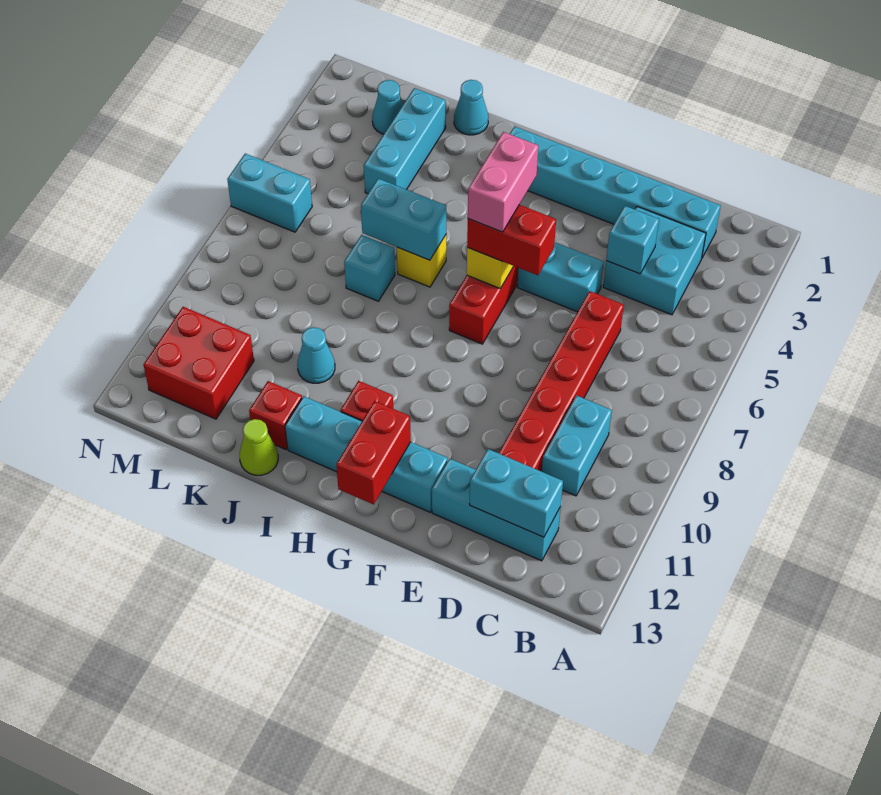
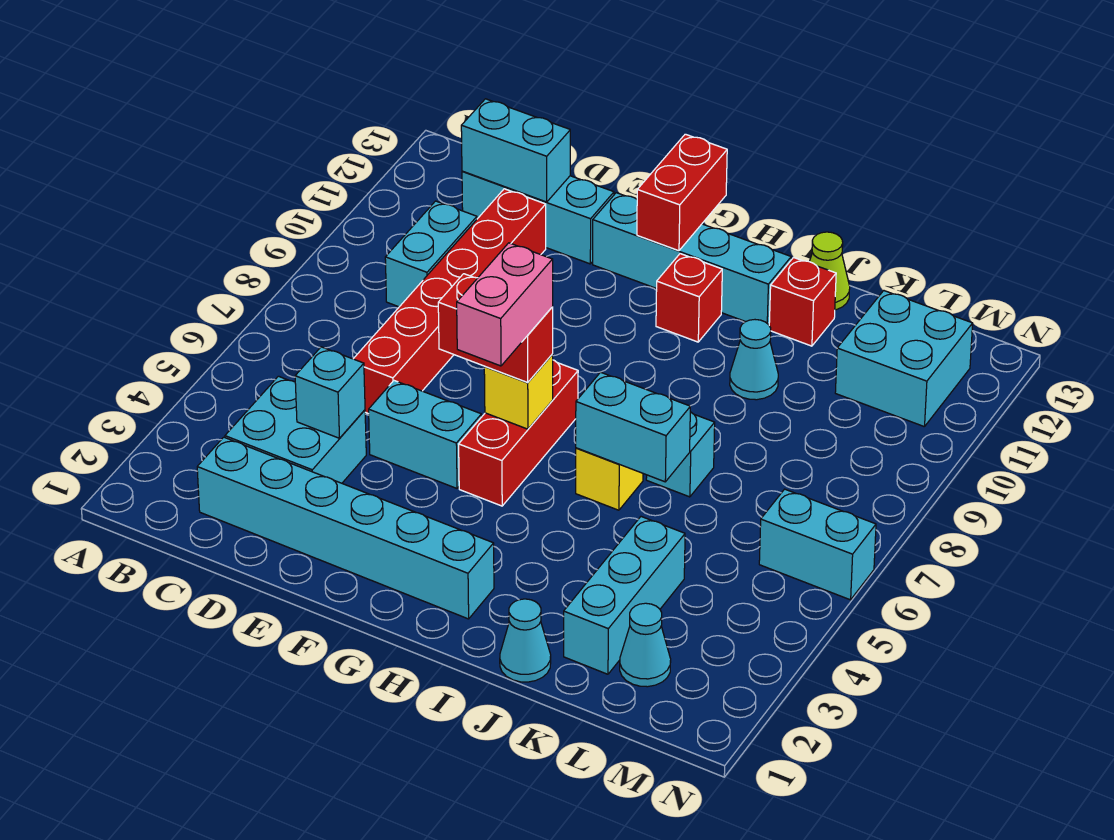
red brick L11:M12 level 1 -> cyan brick L11:M12 level 1

